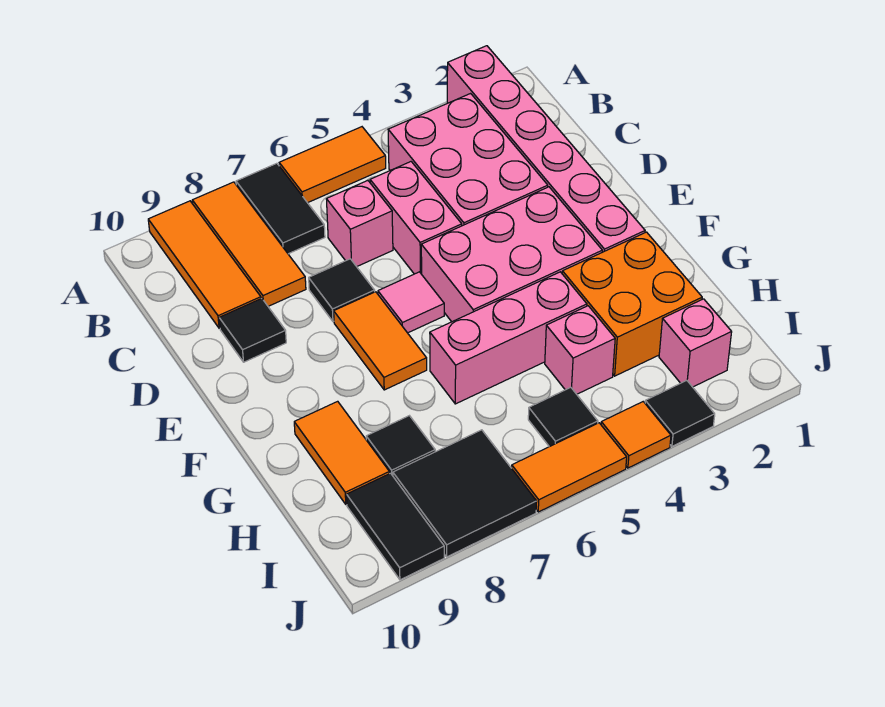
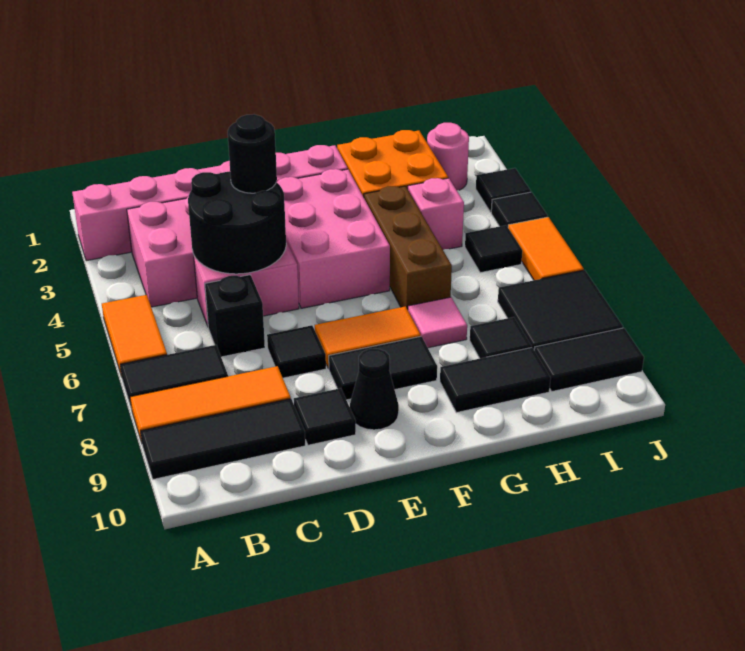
orange tile A9:C9 level 1 -> black tile A9:C9 level 1
none -> black round brick C4:D5 level 2
pink brick C6 level 1 -> black brick C6 level 1
none -> black round brick D4 level 3
pink tile E6 level 1 -> pink tile G7 level 1
none -> black tile E8:F8 level 1
none -> black cone E9 level 1
pink brick G4:G6 level 1 -> brown brick G4:G6 level 1
orange tile G9:H9 level 1 -> black tile G9:H9 level 1
pink brick I2 level 1 -> pink round brick I2 level 1
orange tile J4 level 1 -> black tile J4 level 1

